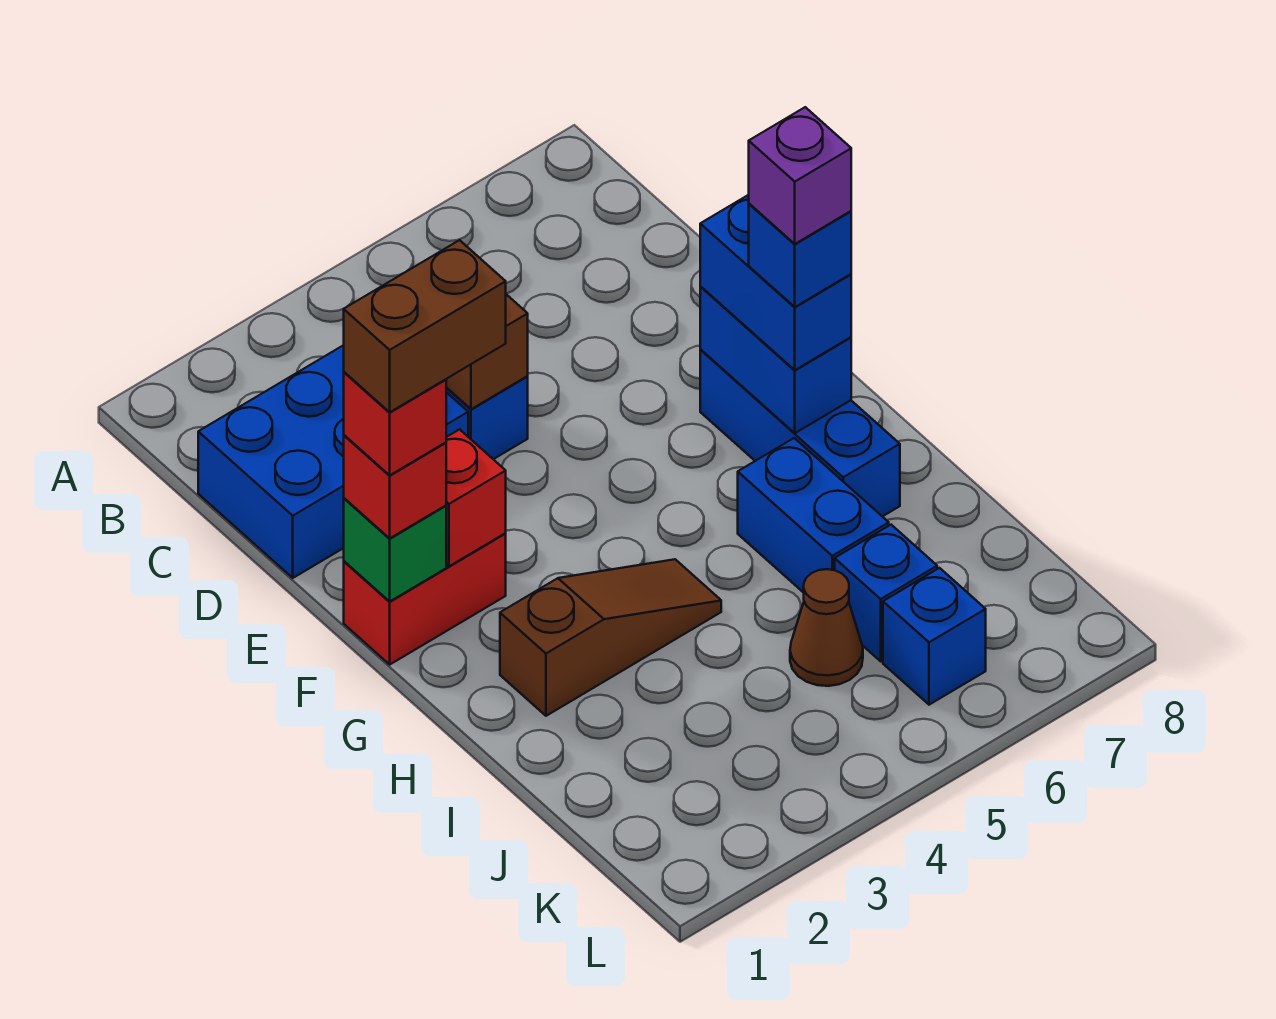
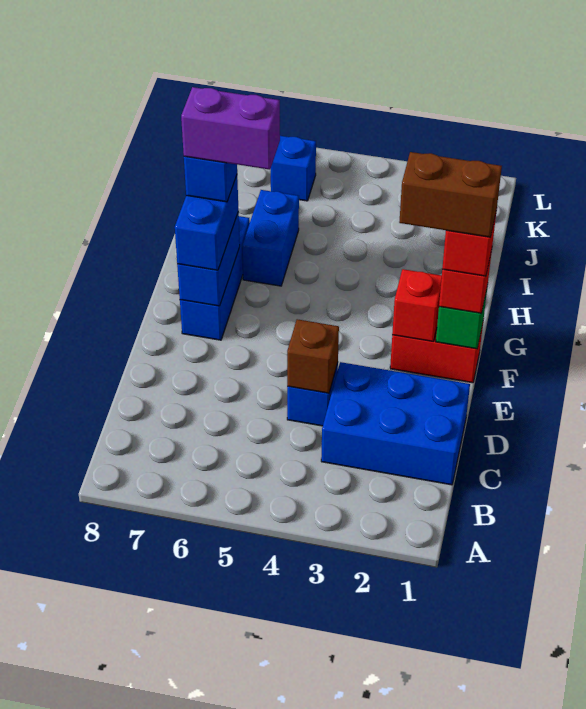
purple brick G7 level 5 -> purple brick G6:G7 level 5
brown slope H2:H4 level 1 top 2 -> none
brown cone J5 level 1 -> none
blue brick J6 level 1 -> none

